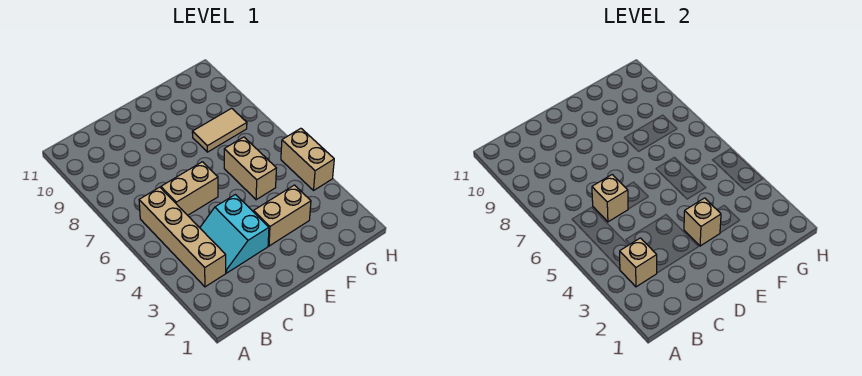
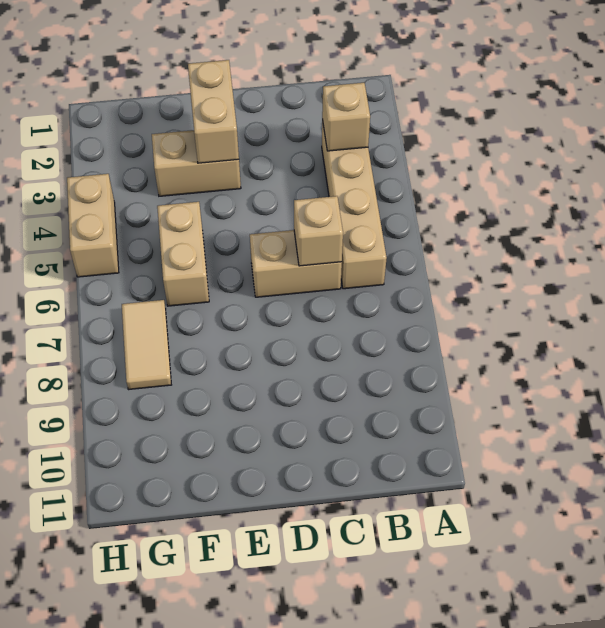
cyan slope C3:D4 level 1 top D -> none
tan brick E3 level 2 -> tan brick E2:E3 level 2
tan tile F8:G8 level 1 -> tan tile G7:G8 level 1

